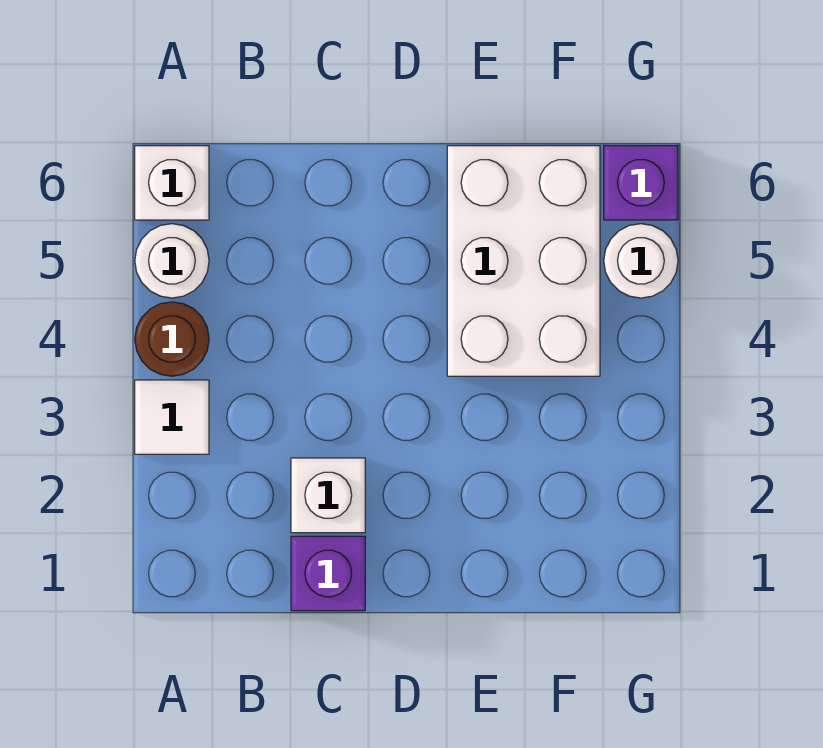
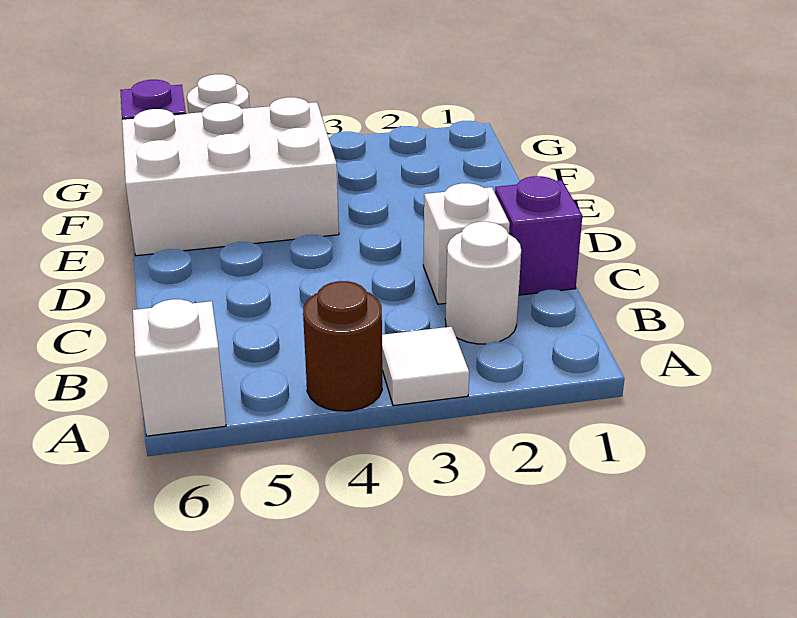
white round brick A5 level 1 -> white round brick B2 level 1

